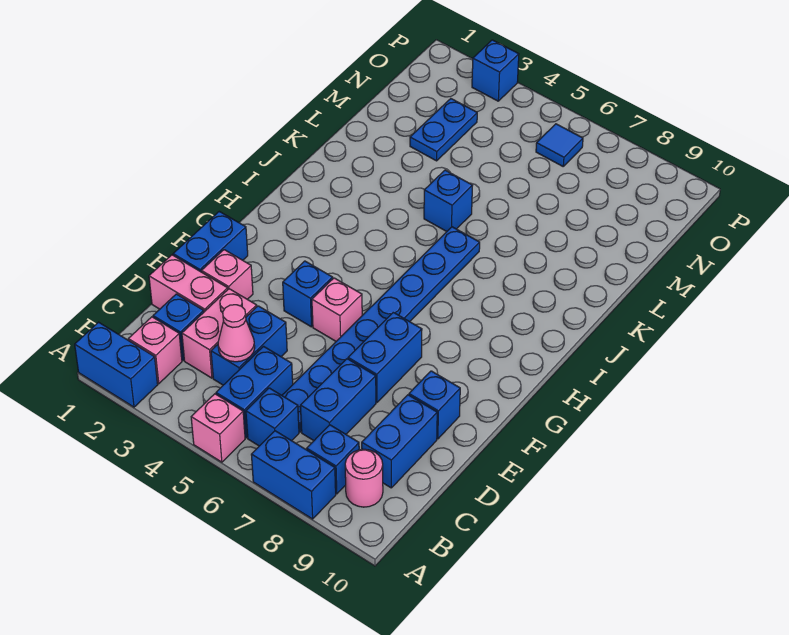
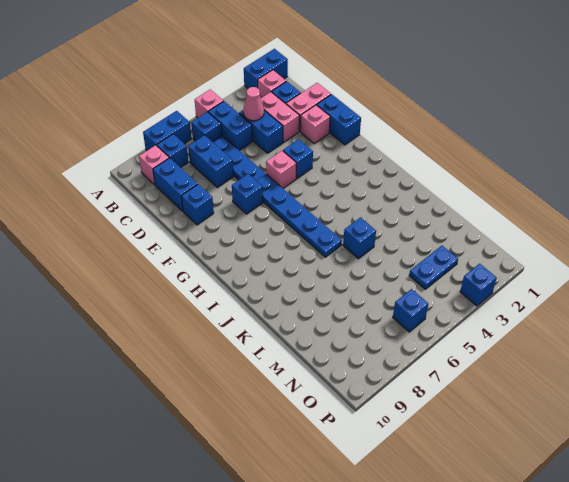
pink round brick B9 level 1 -> pink brick B9 level 1
blue brick E7:F7 level 1 -> blue brick F7 level 1
blue plate M3:N3 level 1 -> blue plate N3:N4 level 1
blue tile O6 level 1 -> blue brick O6 level 1

